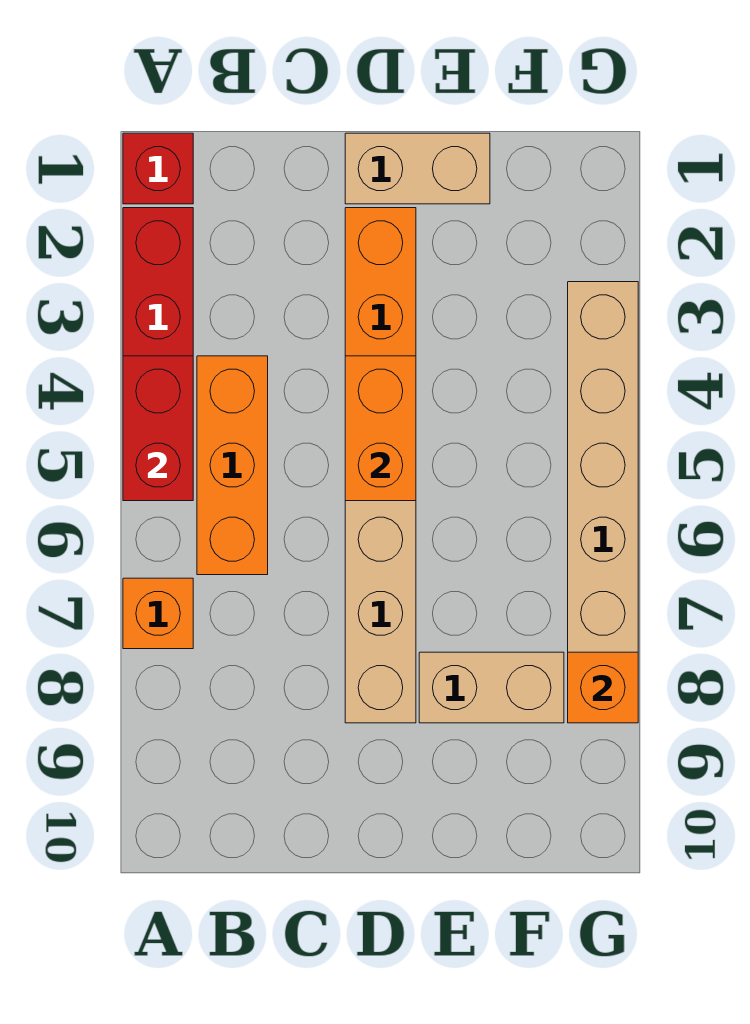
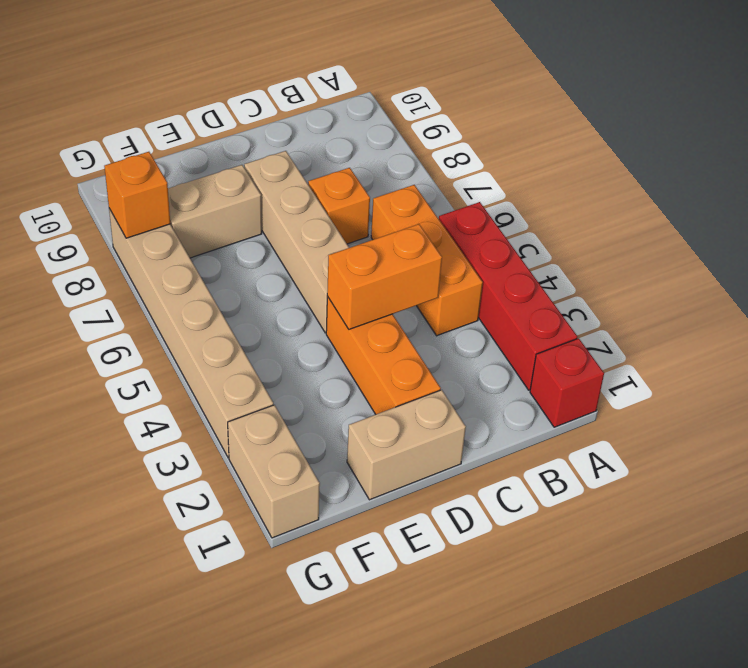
red brick A4:A5 level 2 -> none
orange brick A7 level 1 -> orange brick C7 level 1
orange brick D4:D5 level 2 -> orange brick C4:D4 level 2
none -> tan brick G1:G2 level 1

